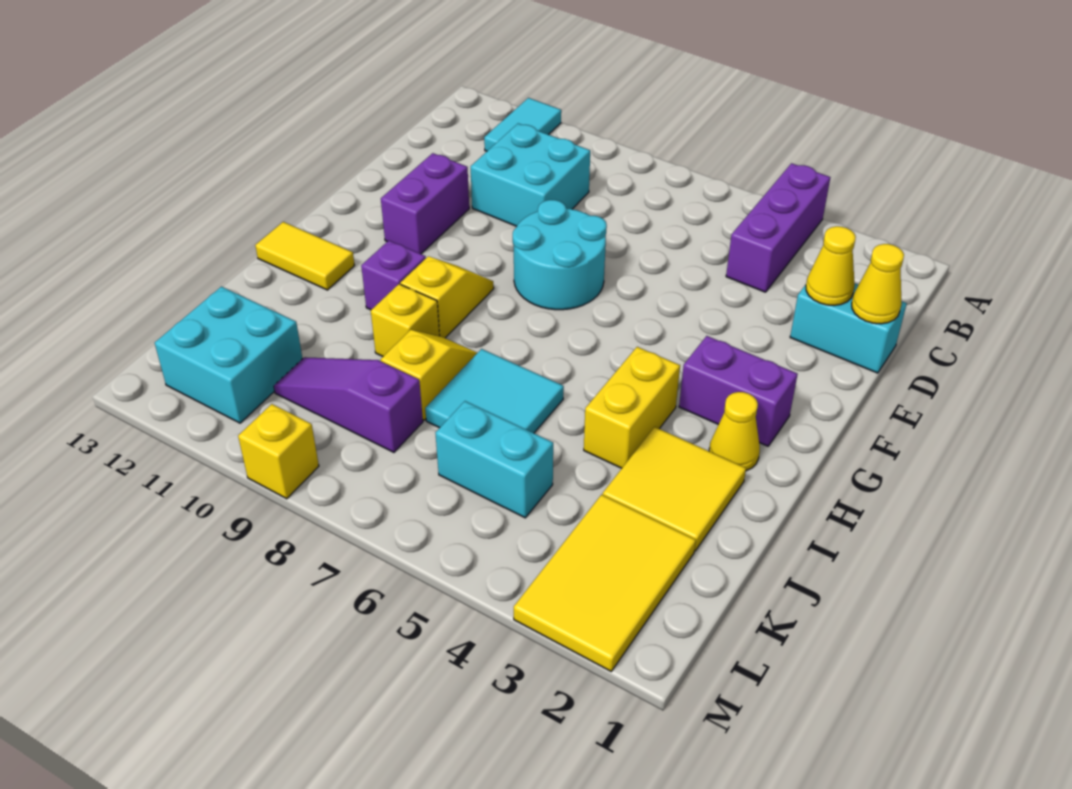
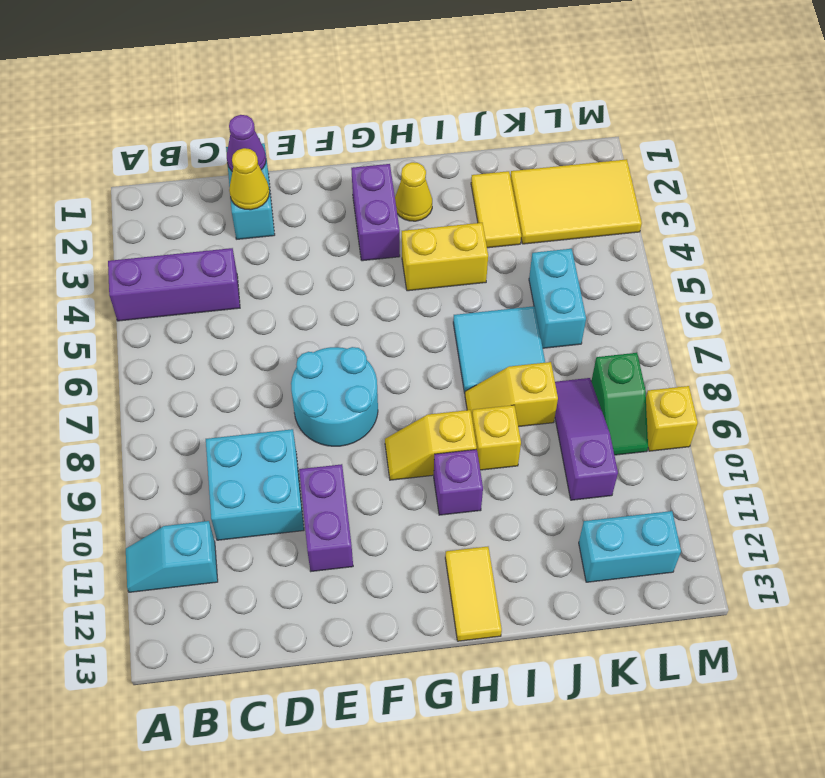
cyan tile A11:B11 level 1 -> cyan slope A11:B11 level 1 top B
yellow cone D1 level 2 -> purple cone D1 level 2
purple brick E11:F11 level 1 -> purple brick E10:E11 level 1
yellow tile I2:J3 level 1 -> yellow tile J2:J3 level 1
purple slope K8:K10 level 1 top 8 -> purple slope K8:K10 level 1 top 10
cyan brick K11:L12 level 1 -> cyan brick K12:L12 level 1
none -> green slope L8:L9 level 1 top 8

